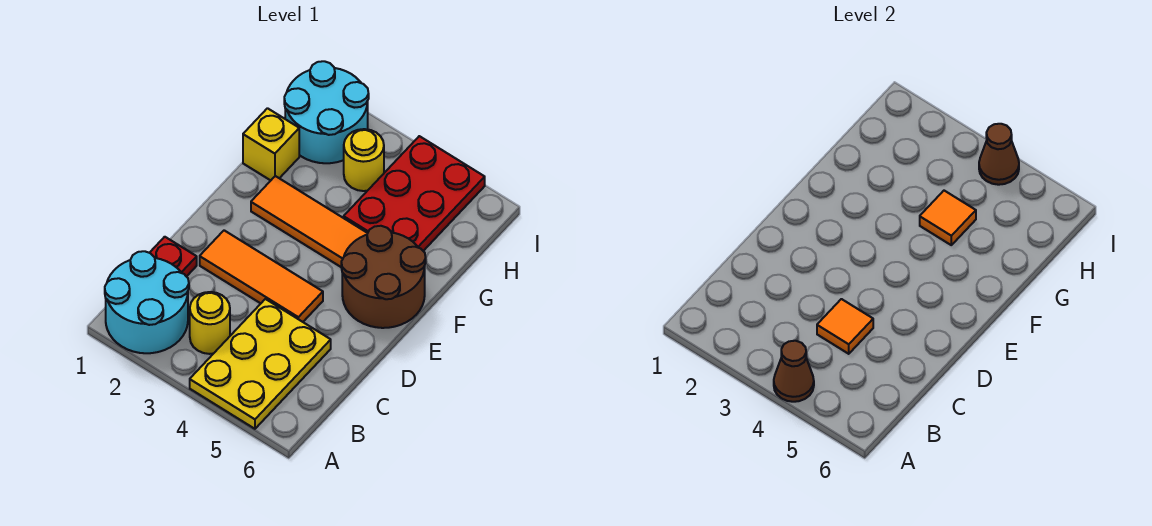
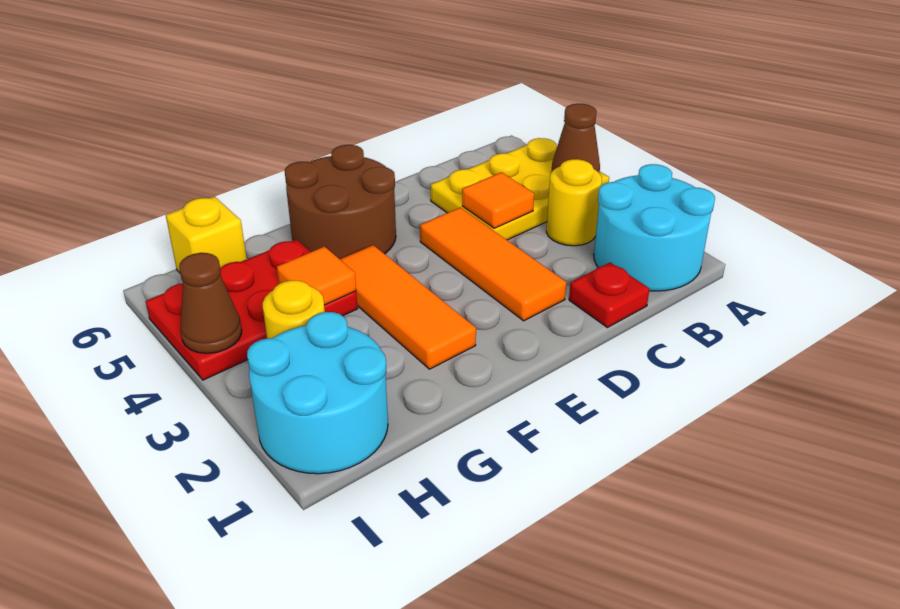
yellow brick G1 level 1 -> yellow brick H6 level 1

